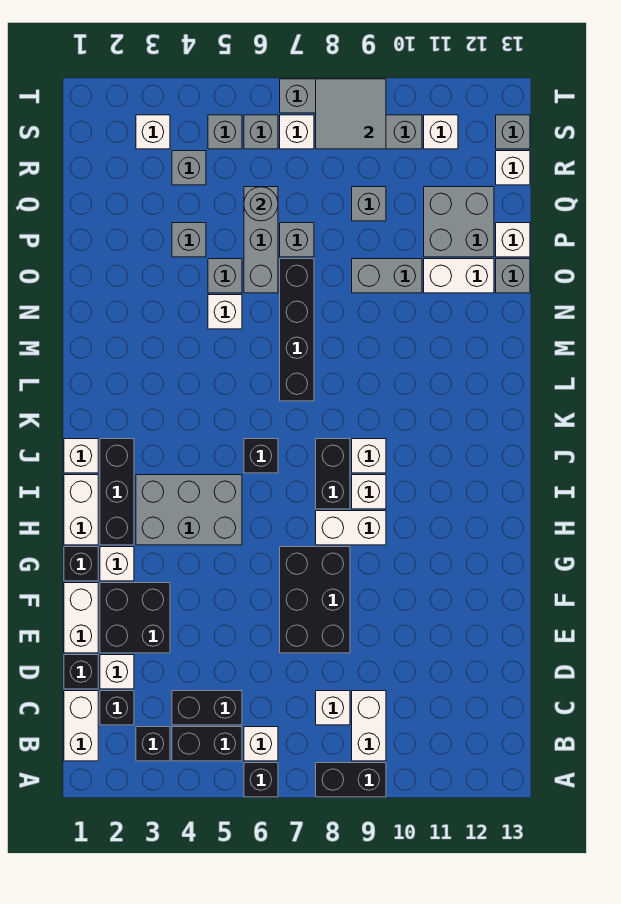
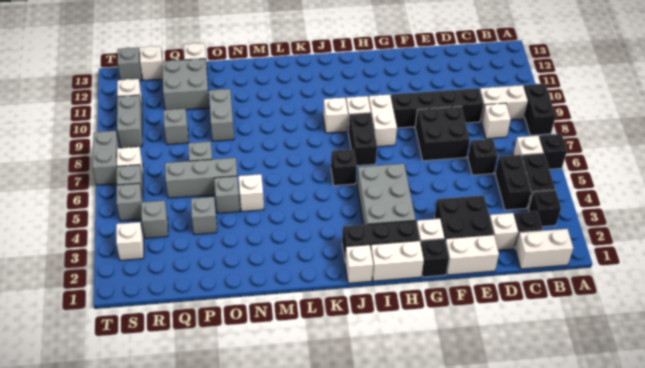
black brick D1 level 1 -> black brick D6 level 1
black brick E7:G8 level 1 -> black brick E7:F8 level 1
black brick I8:J8 level 1 -> black brick I7:I8 level 1
black brick L7:O7 level 1 -> black brick D9:G9 level 1
white brick O11:O12 level 1 -> none
grey brick O13 level 1 -> none
grey round brick Q6 level 2 -> none
grey tile S8:T9 level 2 -> none

